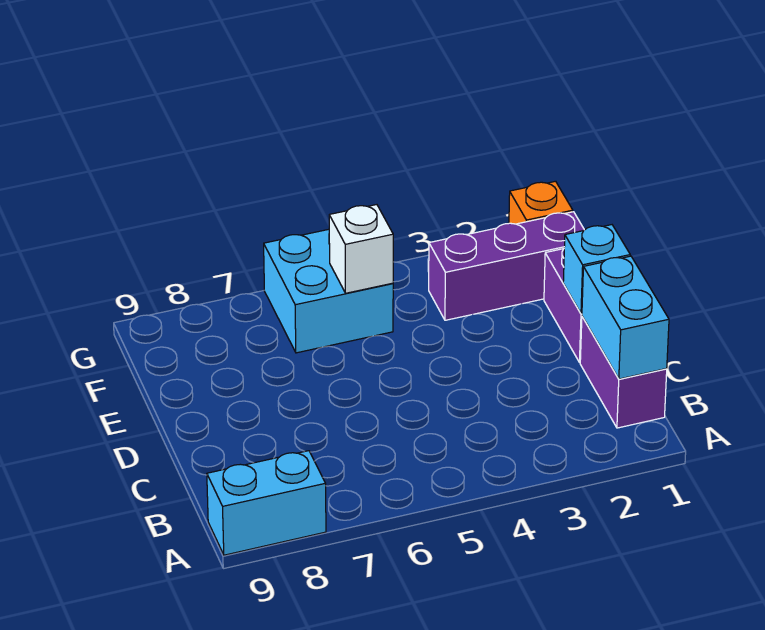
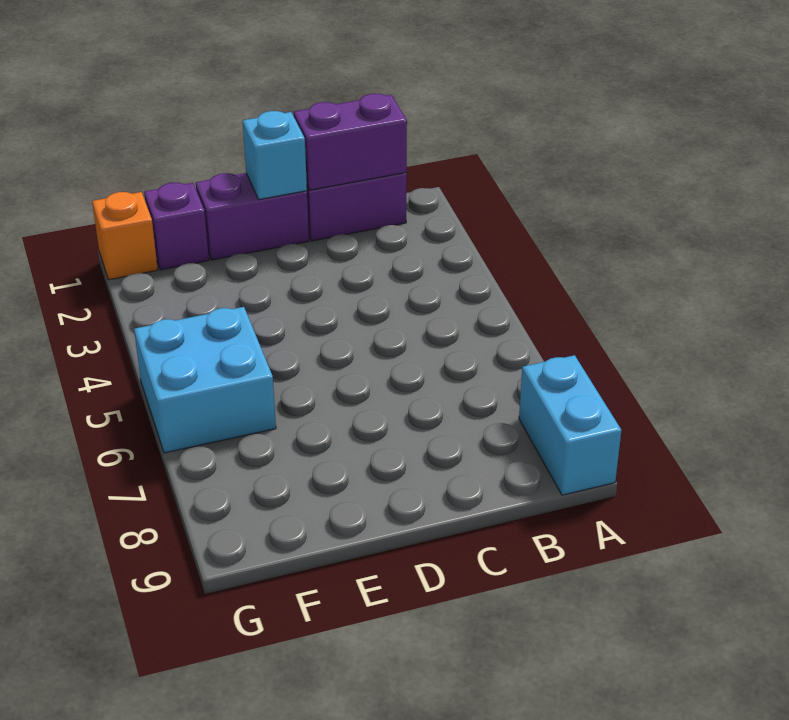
cyan brick B1:C1 level 2 -> purple brick B1:C1 level 2
purple brick F1:F3 level 1 -> purple brick F1 level 1
white brick F5 level 2 -> none

